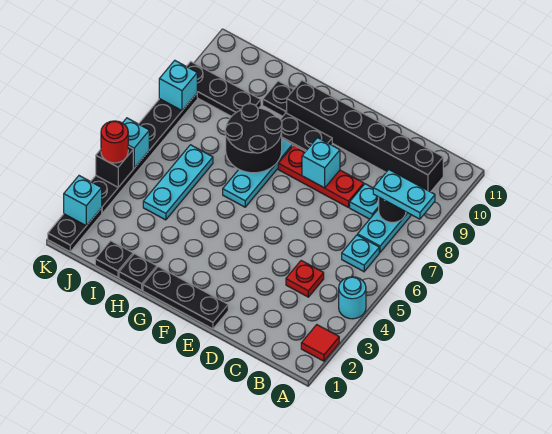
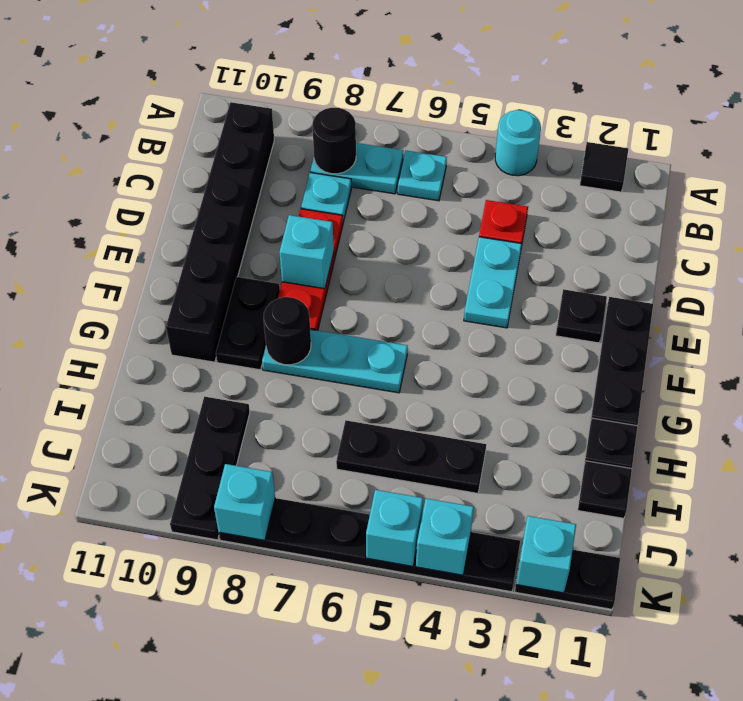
red tile A2 level 1 -> black tile A2 level 1
cyan plate A8:B8 level 3 -> cyan plate D4:E4 level 1
black round brick G7:H8 level 2 -> black round brick G8 level 2
black plate H10 level 1 -> black plate E2 level 1
cyan plate I4:I6 level 1 -> black plate I4:I6 level 1
black brick K4 level 2 -> cyan brick K4 level 2
red round brick K4 level 3 -> none

